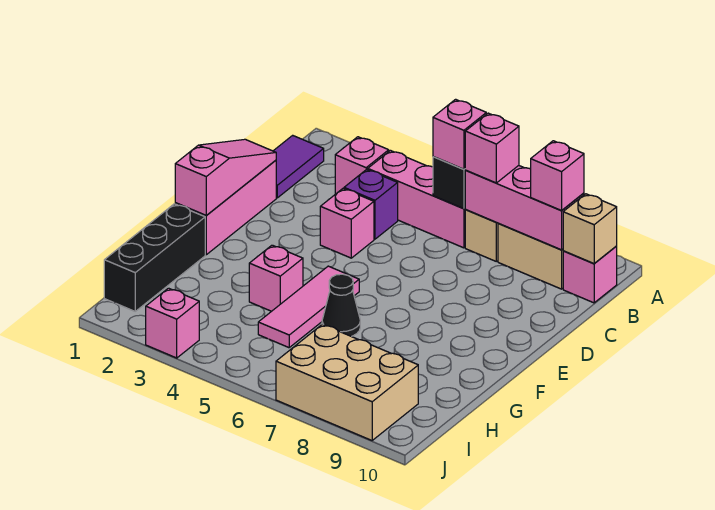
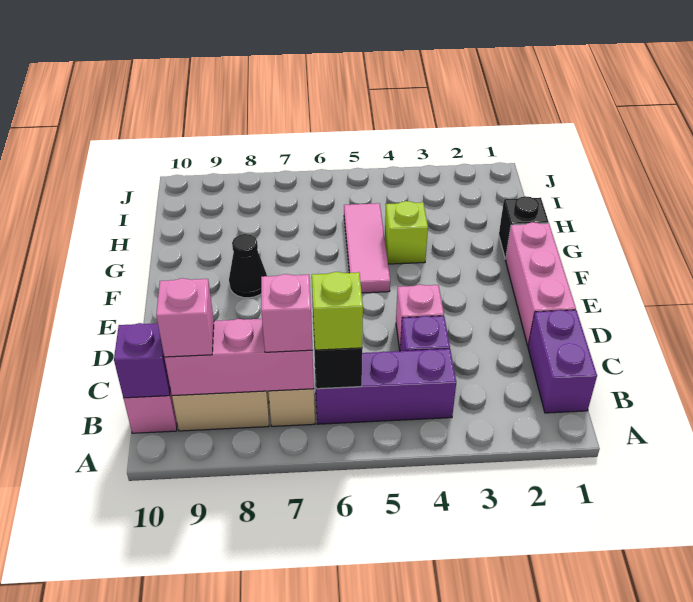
purple tile B1:C1 level 1 -> purple brick B1:C1 level 1
pink brick B3 level 1 -> none
pink brick B4:B6 level 1 -> purple brick B4:B6 level 1
pink brick B6 level 3 -> lime brick B6 level 3
tan brick B10 level 2 -> purple brick B10 level 2
pink slope D1:F1 level 2 top F -> none
black brick G1:I1 level 1 -> black brick G1 level 1
pink brick G4 level 1 -> lime brick G4 level 1
black cone G6 level 1 -> black cone F8 level 1
tan brick I7:J9 level 1 -> none
pink brick J3 level 1 -> none

